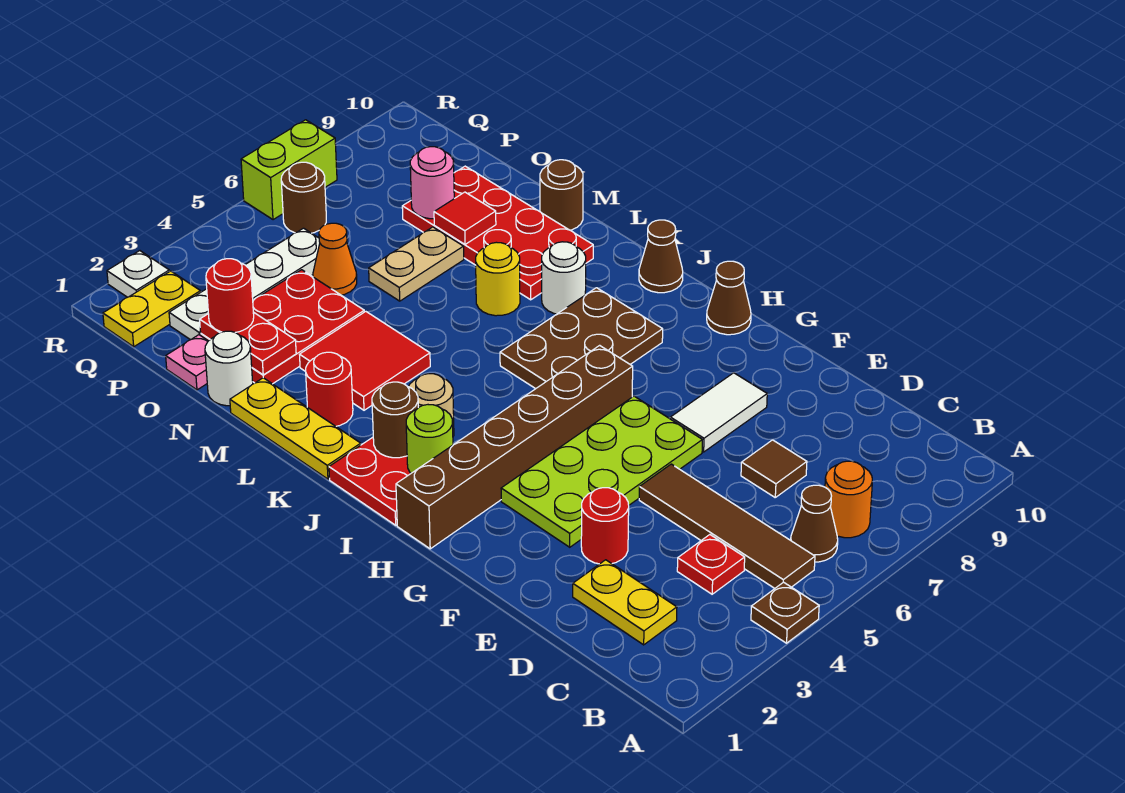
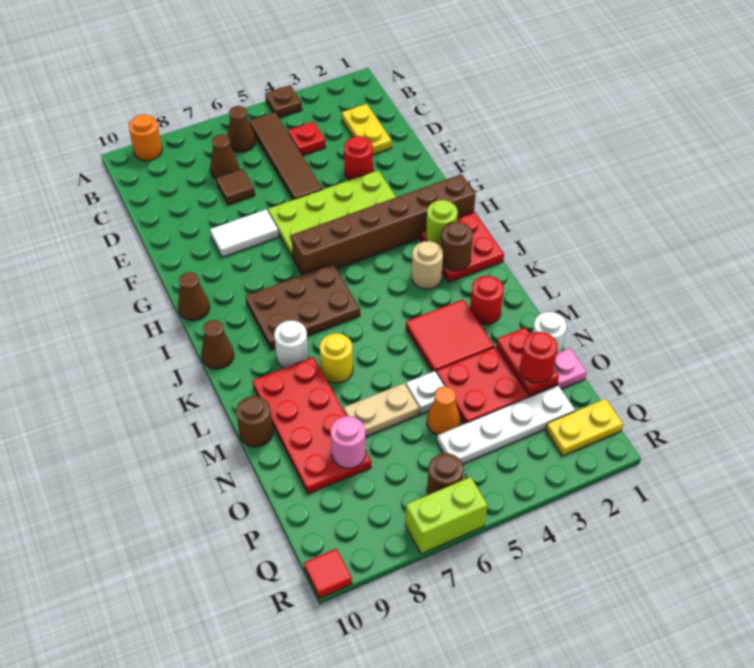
orange round brick B7 level 1 -> orange round brick A9 level 1
none -> brown cone C7 level 1
yellow plate K1:M1 level 1 -> none
red tile N8 level 2 -> red tile R10 level 1
white plate R2 level 1 -> white plate N5 level 1

